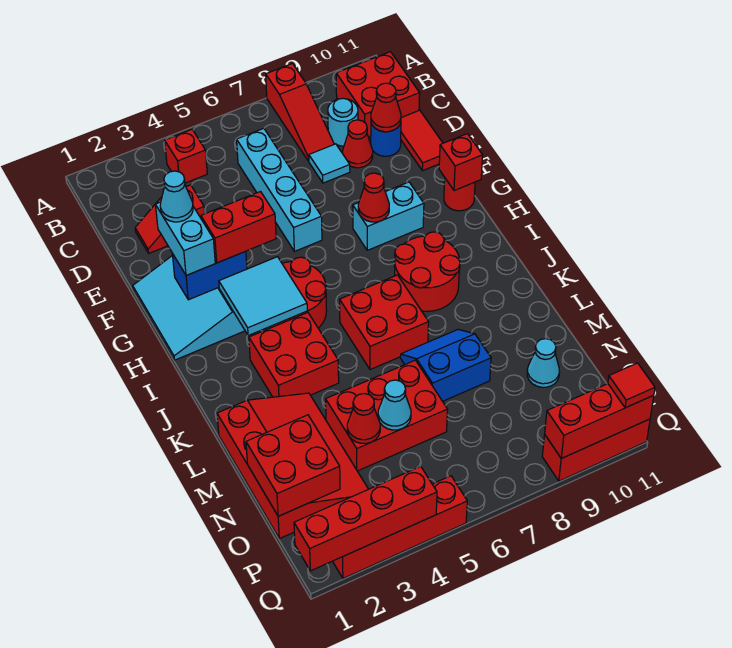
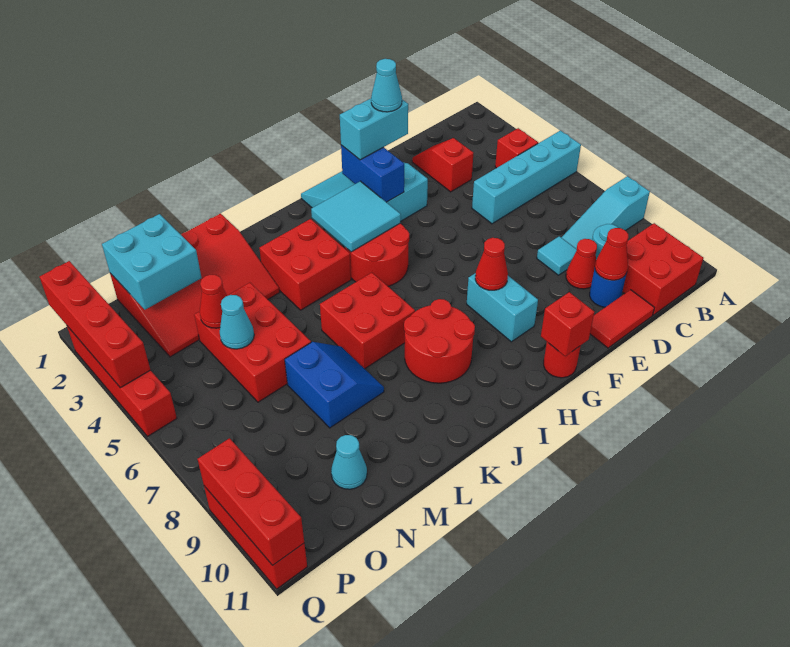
red slope A8:C8 level 1 top A -> cyan slope A8:C8 level 1 top A
cyan brick C6:F6 level 1 -> cyan brick A5:D5 level 1
red brick G3:G4 level 3 -> none
red brick N1:O2 level 2 -> cyan brick N1:O2 level 2
red tile Q11 level 3 -> none

